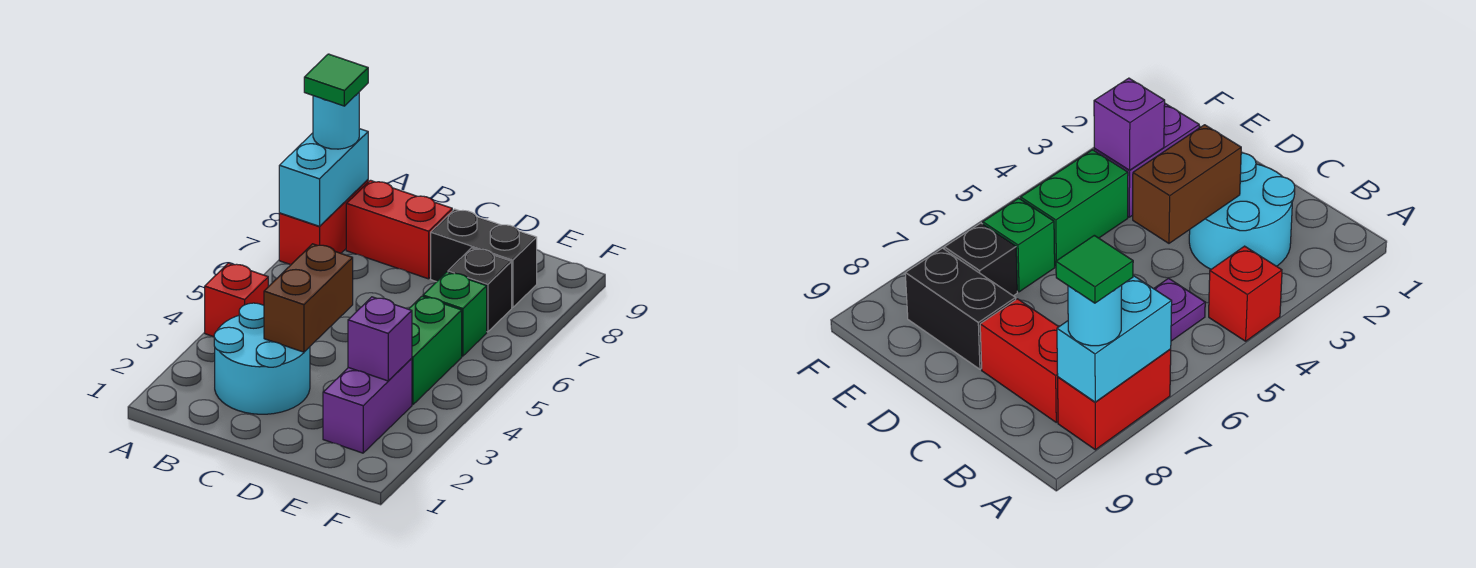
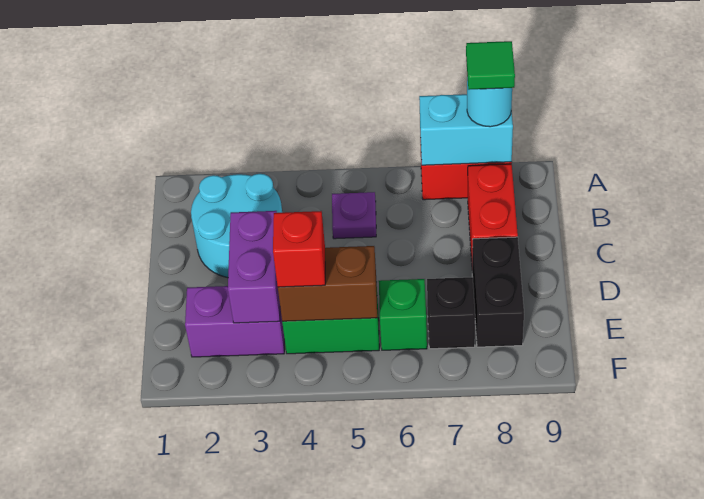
red brick A4 level 1 -> red brick E4 level 3
brown brick C3:C4 level 2 -> brown brick E4:E5 level 2
purple brick E3 level 2 -> purple brick D3:E3 level 2

